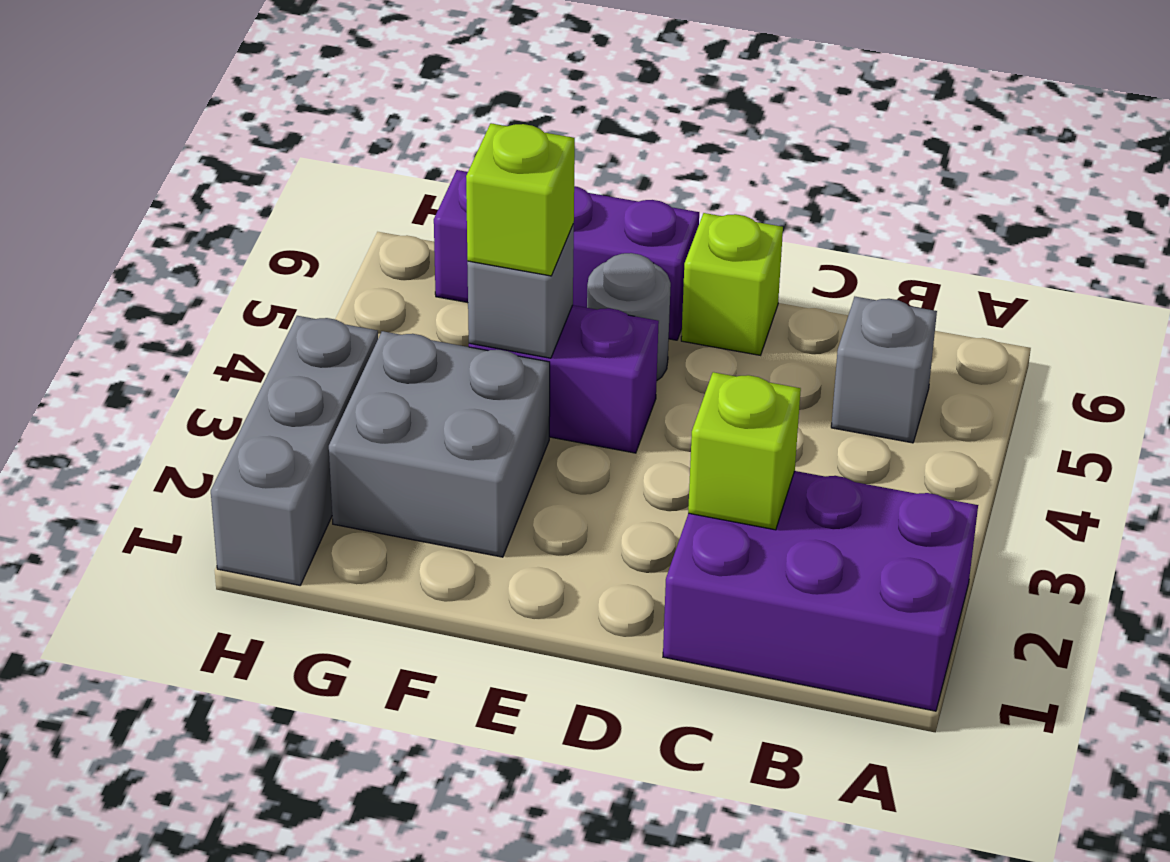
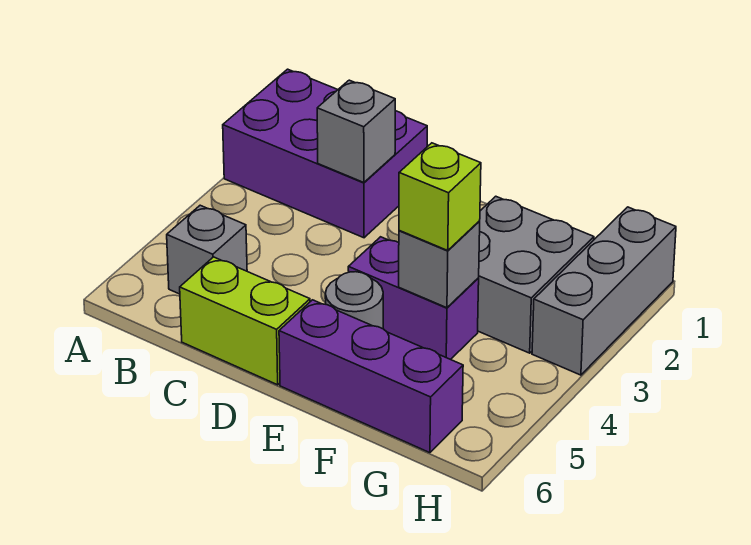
lime brick C2 level 2 -> grey brick C2 level 2
lime brick D6 level 1 -> lime brick C6:D6 level 1

